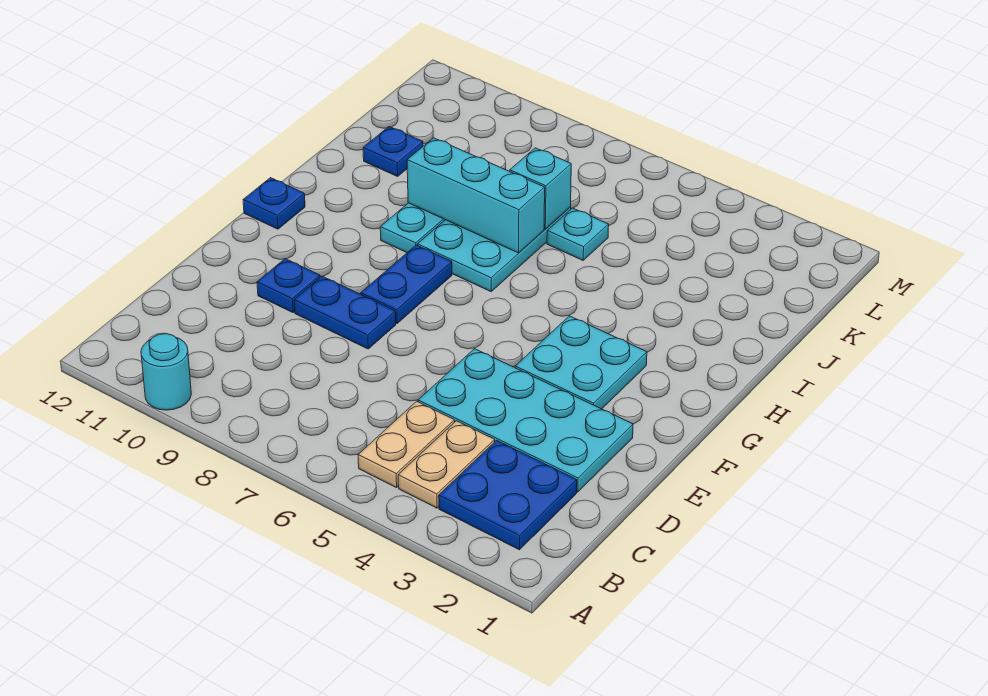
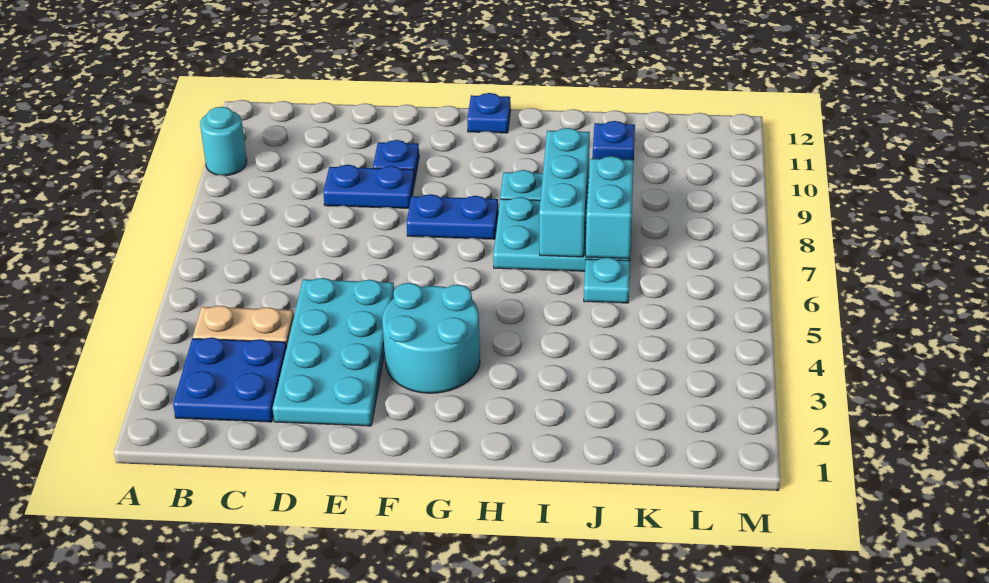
tan plate B5:C5 level 1 -> none
blue plate E8:E9 level 1 -> blue plate D9:E9 level 1
cyan plate F3:G4 level 1 -> cyan round brick F3:G4 level 1
cyan brick J7 level 2 -> cyan brick J7:J8 level 2

